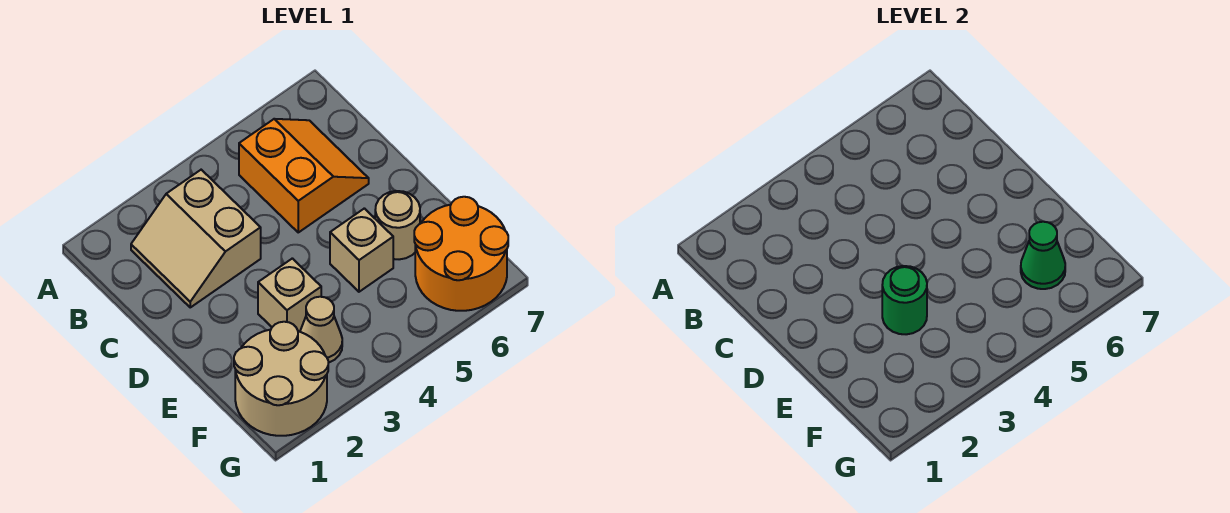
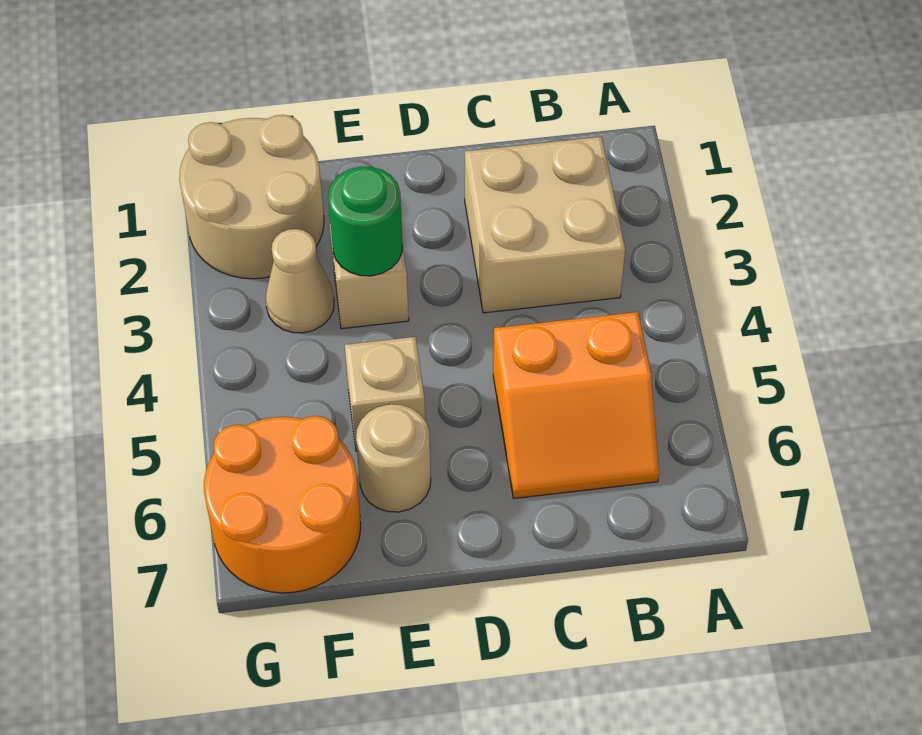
tan slope B2:C3 level 1 top 3 -> tan brick B2:C3 level 1
green cone F6 level 2 -> none

